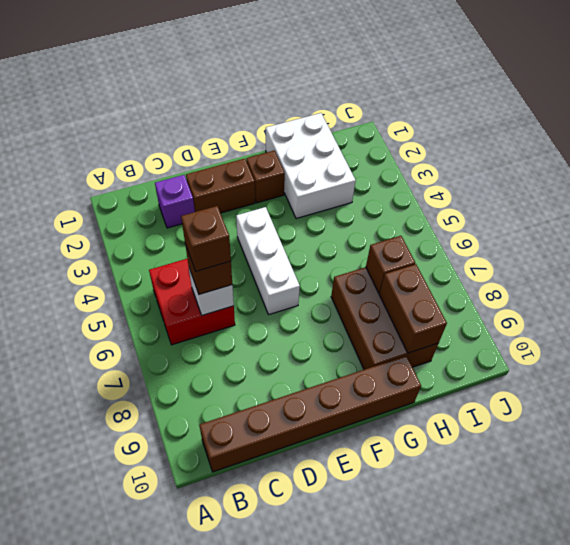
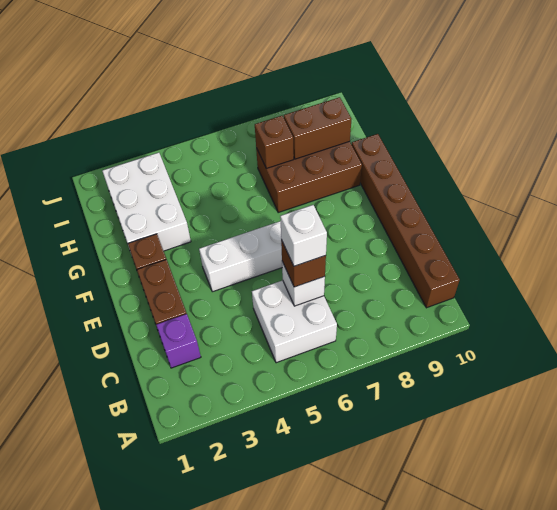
red brick B5:C6 level 1 -> white brick B5:C6 level 1
brown brick C6 level 4 -> white brick C6 level 4
white brick G1:H3 level 1 -> white brick G2:I3 level 1

